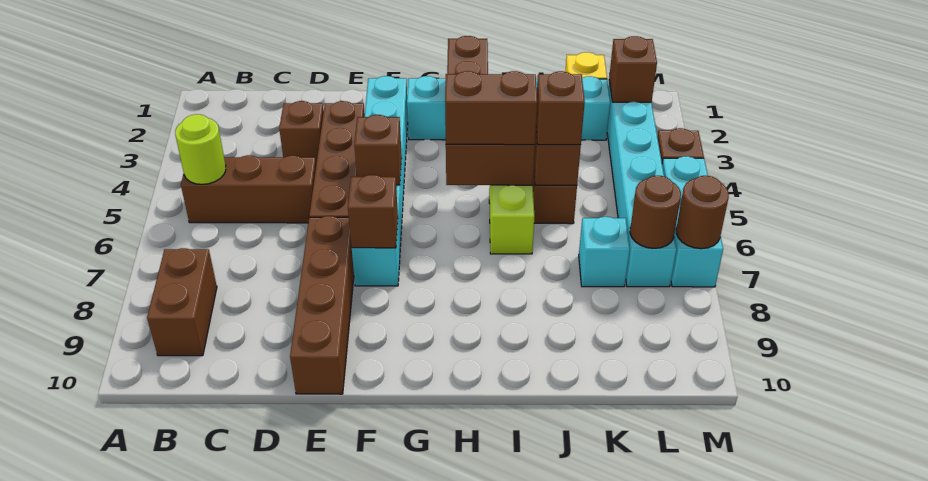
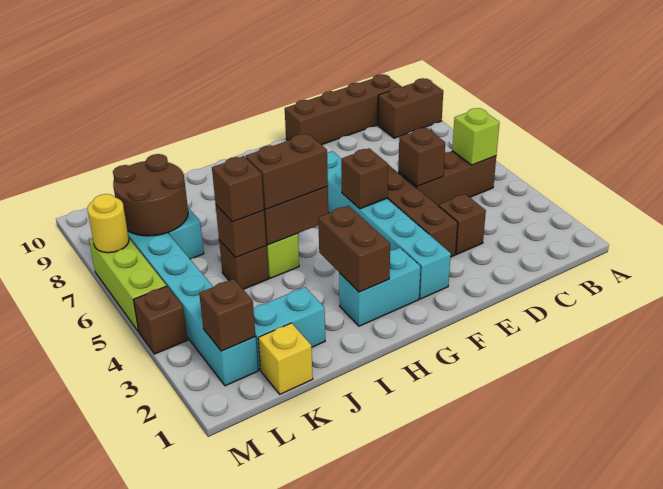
lime round brick B5 level 2 -> lime brick B5 level 2
brown brick B8:B9 level 1 -> brown brick A9:B9 level 1
brown brick E7:E10 level 1 -> brown brick B10:E10 level 1
brown brick F7 level 2 -> brown brick D5 level 2
brown round brick L7 level 2 -> brown round brick K7:L8 level 2
cyan brick M5:M7 level 1 -> lime brick M5:M7 level 1
brown round brick M7 level 2 -> yellow round brick M7 level 2

